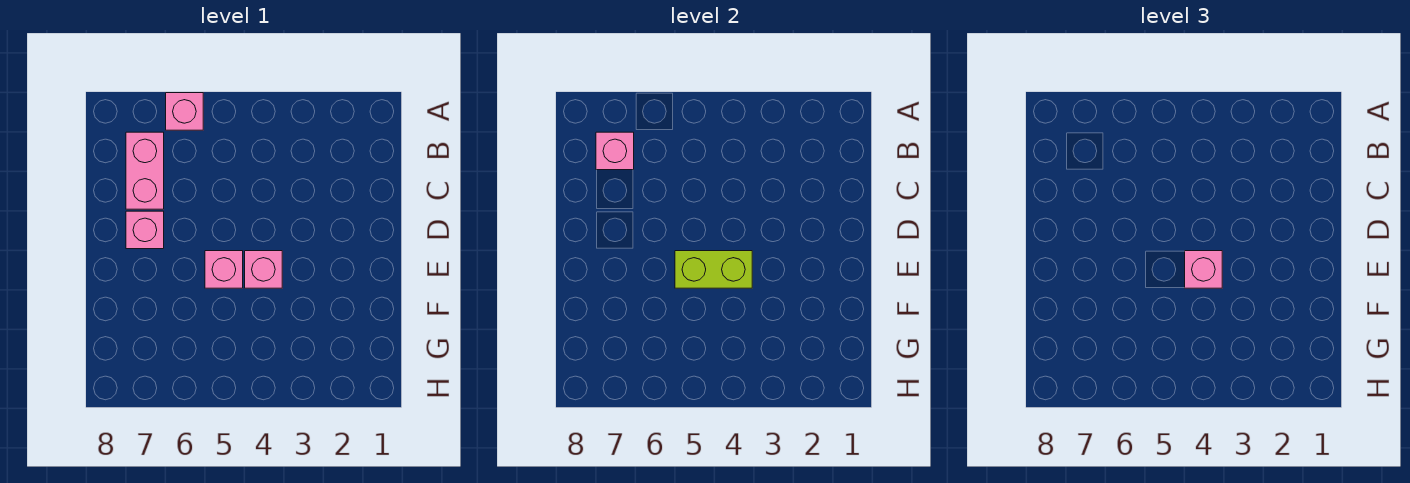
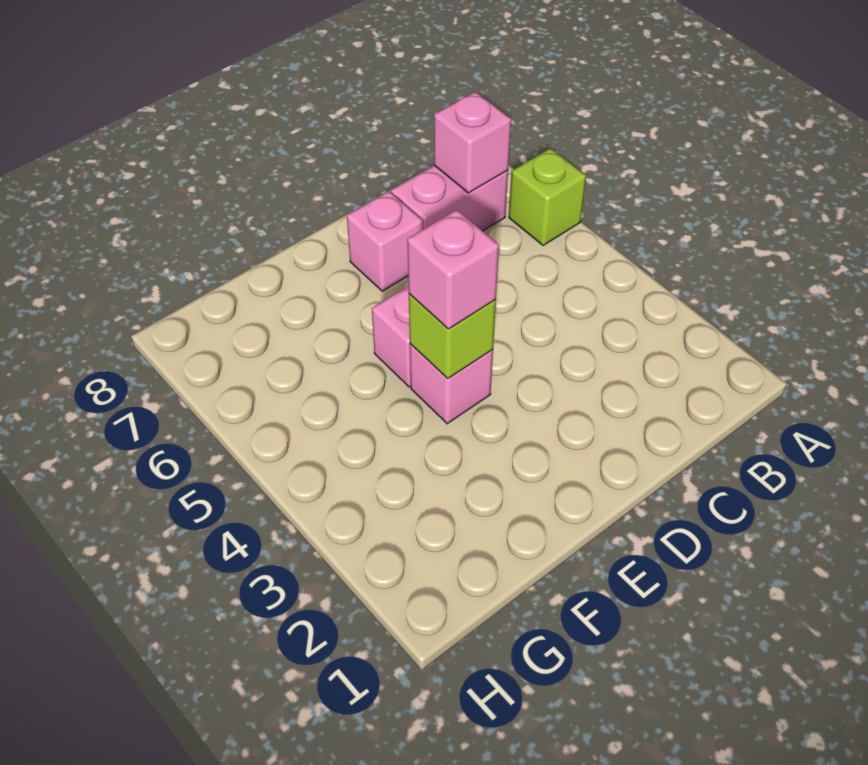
pink brick A6 level 1 -> lime brick A6 level 1
lime brick E4:E5 level 2 -> lime brick E4 level 2

